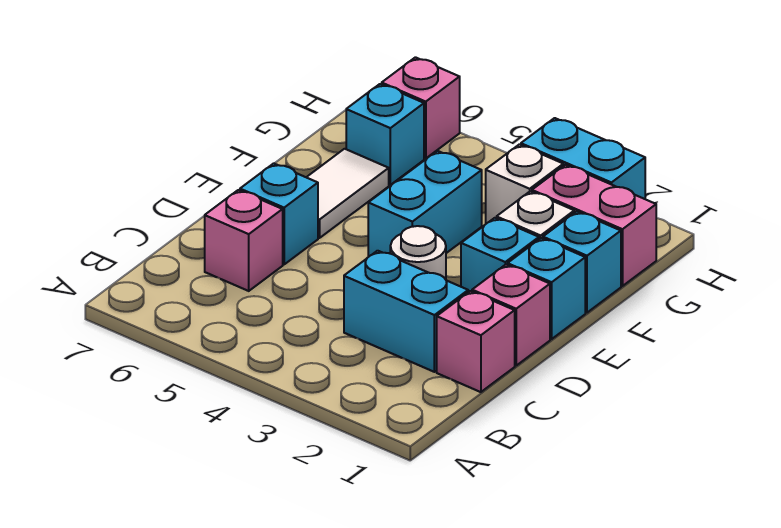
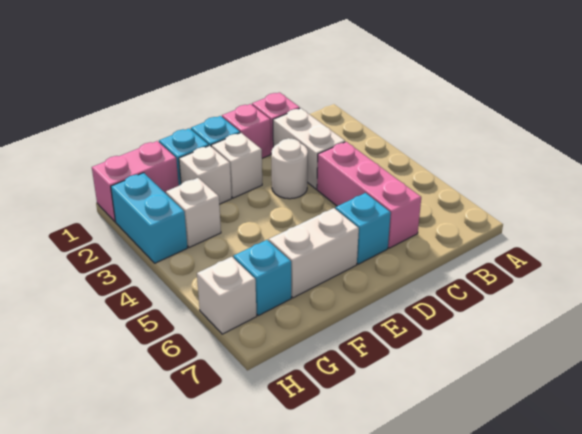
cyan brick C2:C3 level 1 -> white brick C2:C3 level 1
pink brick C6 level 1 -> pink brick C4:C6 level 1
cyan brick E2 level 1 -> white brick E2 level 1
cyan brick E4:F4 level 1 -> none
white tile E6:F6 level 1 -> white brick E6:F6 level 1
pink brick G1:G2 level 1 -> pink brick G1:H1 level 1
pink brick H6 level 1 -> white brick H6 level 1

